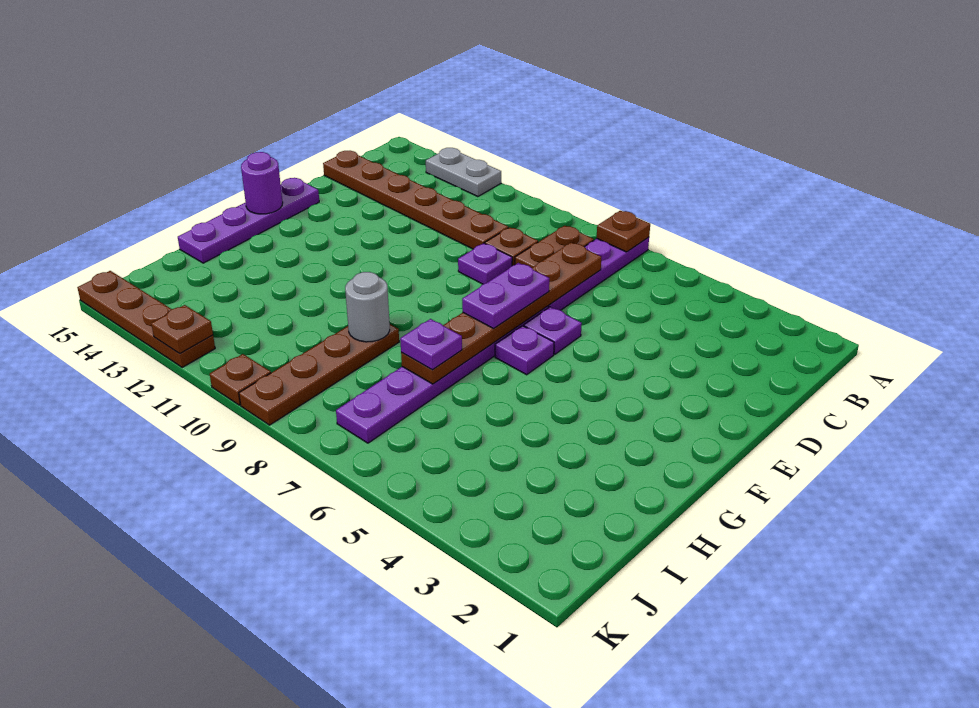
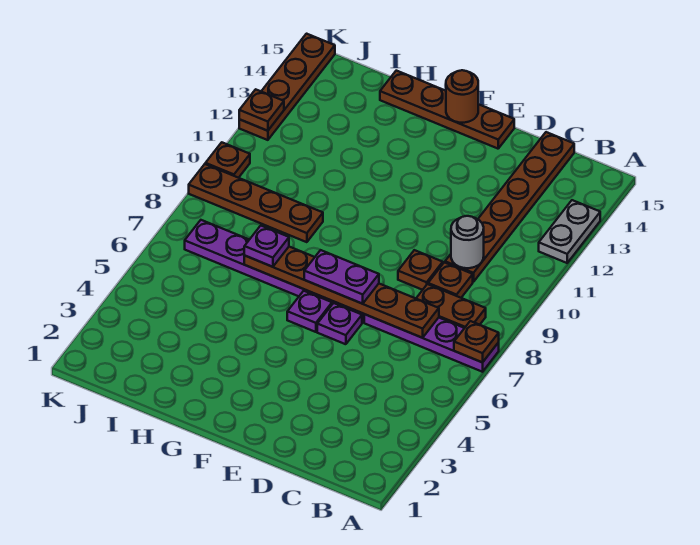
purple plate D9 level 1 -> brown plate D9 level 1
purple plate E15:H15 level 1 -> brown plate E15:H15 level 1
purple round brick F15 level 2 -> brown round brick F15 level 2
grey round brick H9 level 2 -> grey round brick C10 level 2

